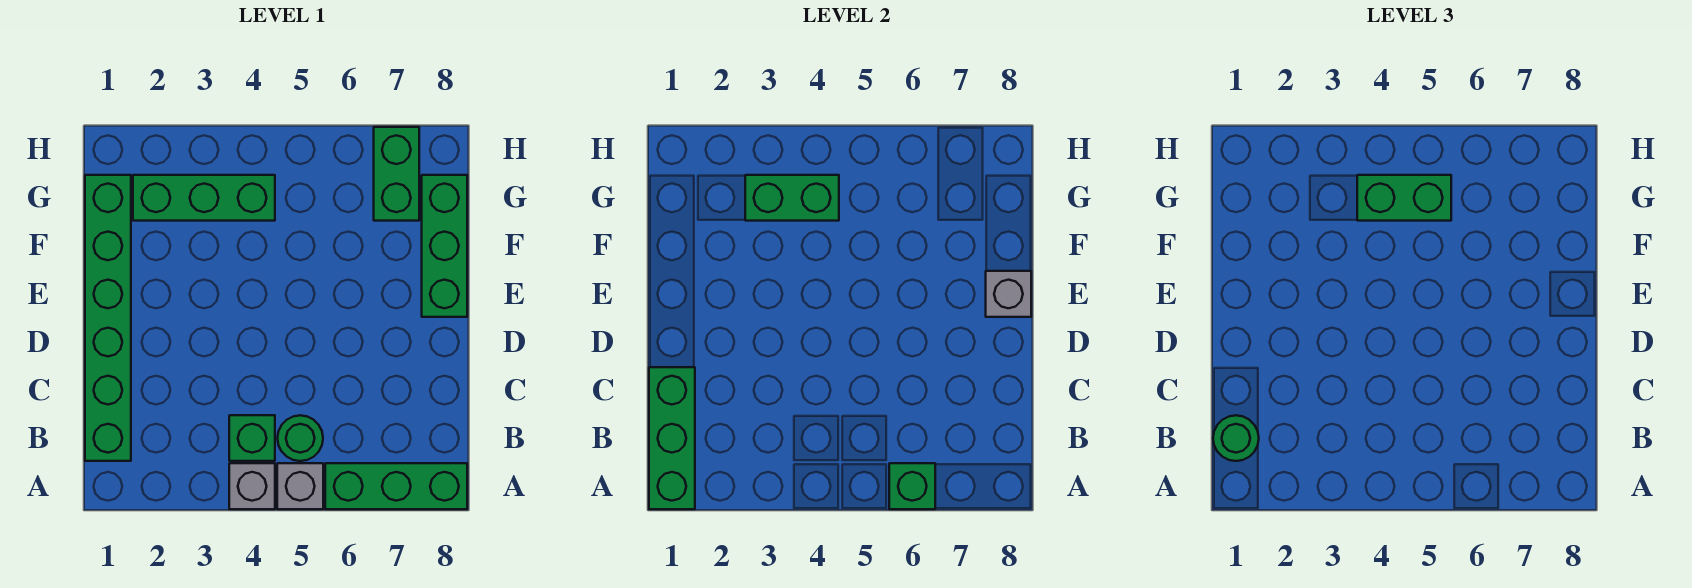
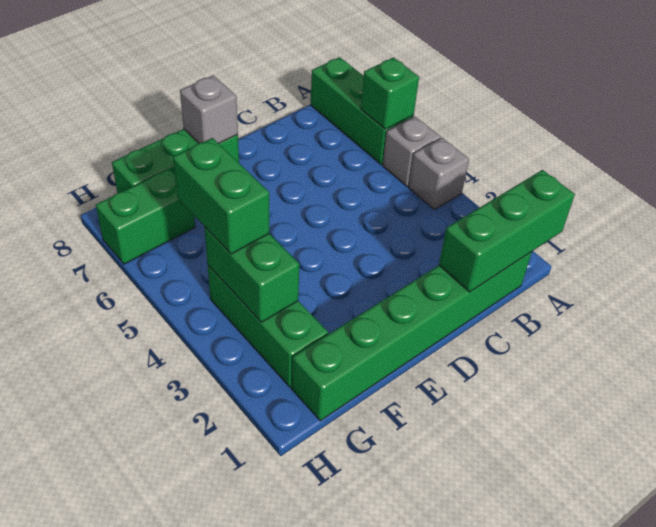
green round brick B1 level 3 -> none
green brick B4 level 1 -> none
green round brick B5 level 1 -> none

